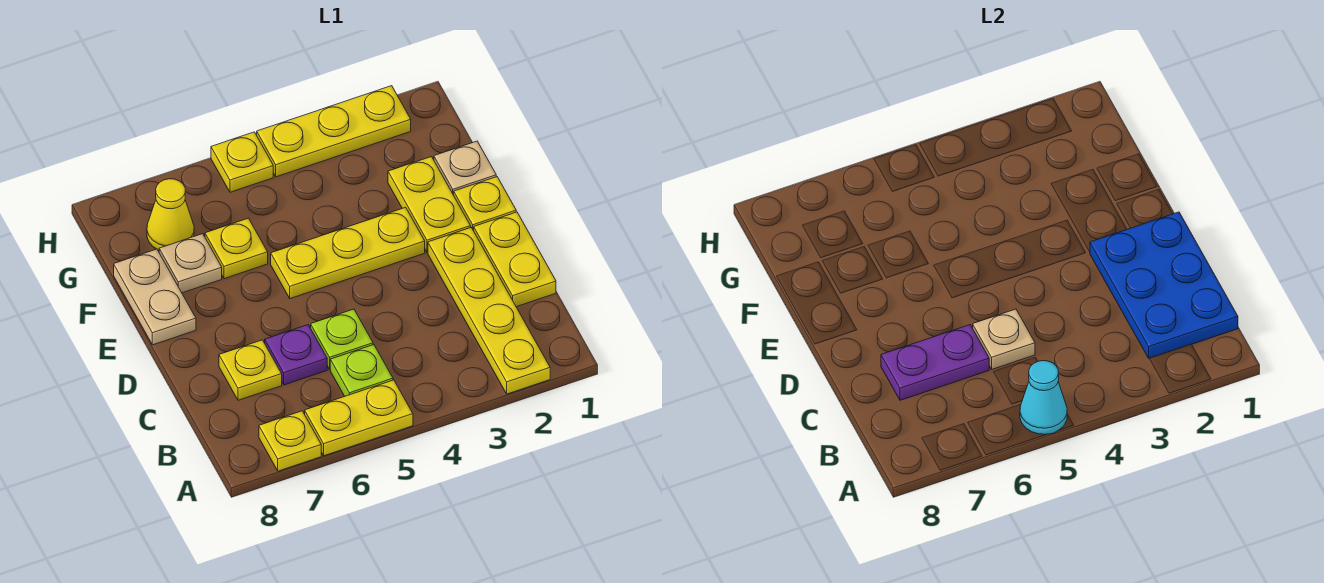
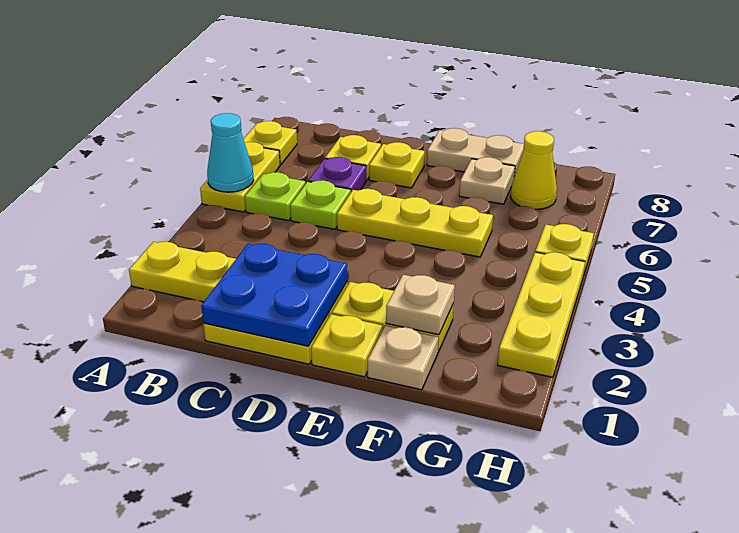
blue plate B1:D2 level 2 -> blue plate C1:D2 level 2
tan plate C5 level 2 -> tan plate F2 level 2
purple plate C6:C7 level 2 -> none
yellow plate E3:E5 level 1 -> yellow plate D5:F5 level 1
yellow plate F6 level 1 -> yellow plate D7 level 1

